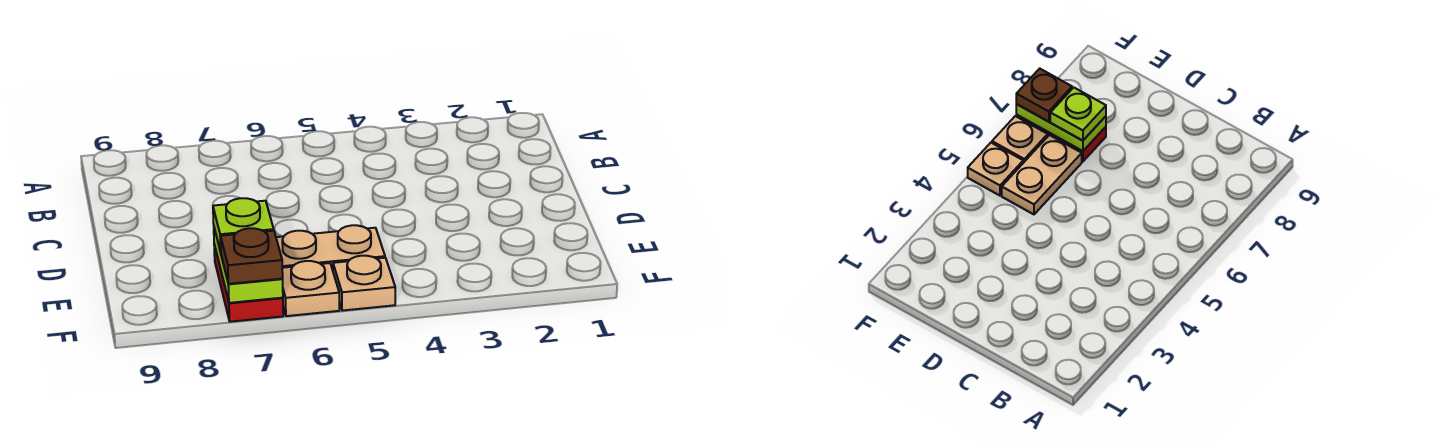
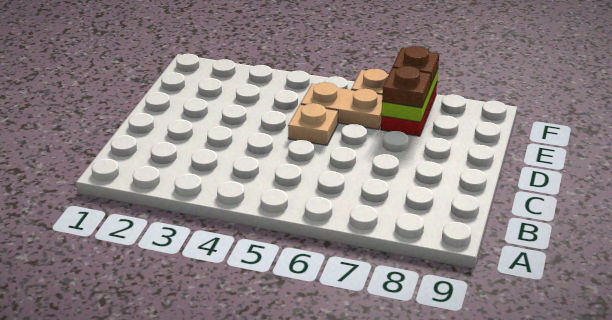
lime plate E7 level 3 -> brown plate E7 level 3
tan plate F5 level 1 -> tan plate D5 level 1

